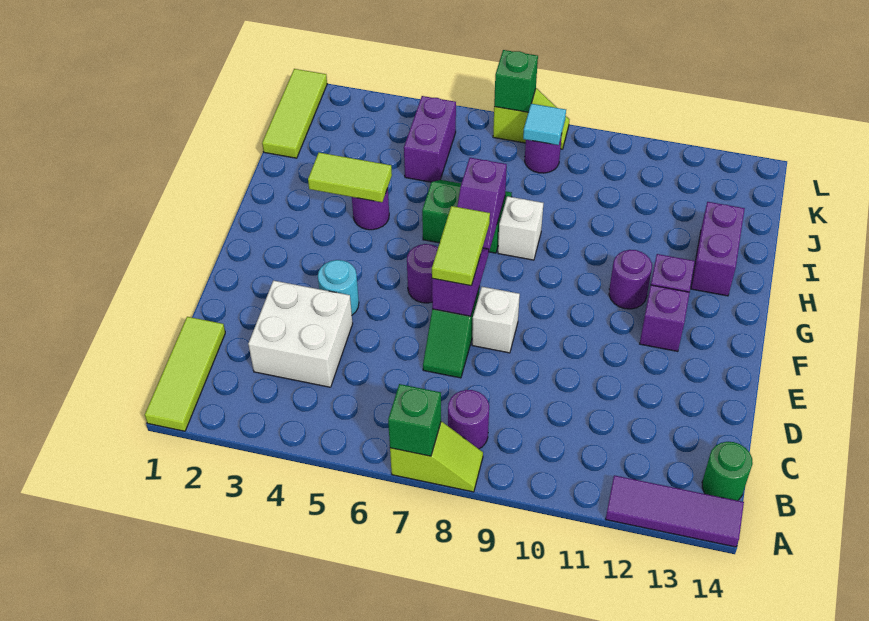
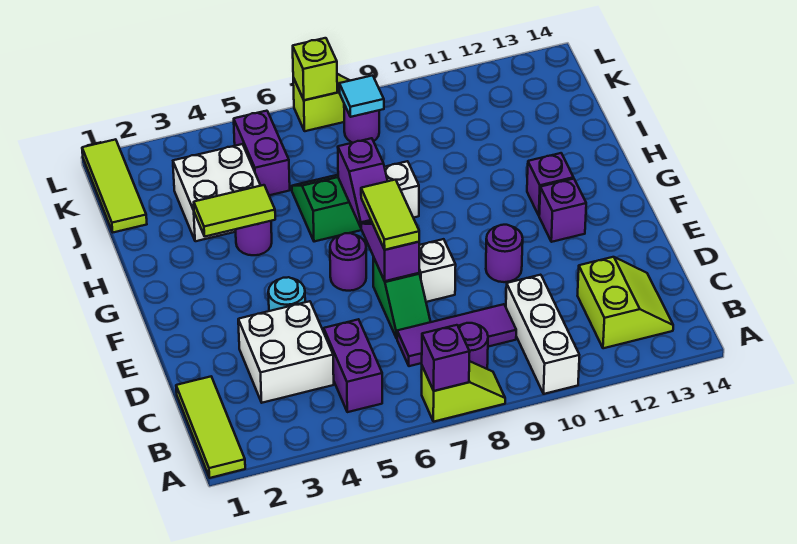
green brick A7 level 2 -> purple brick A7 level 2
none -> white brick A10:C10 level 1
purple tile A12:A14 level 1 -> purple tile C7:C9 level 1
none -> lime slope B12:C13 level 1 top 12
green round brick B14 level 1 -> none
purple round brick G11 level 1 -> purple round brick E10 level 1
purple brick H13:I13 level 1 -> purple brick B5:C5 level 1
none -> white brick I3:J4 level 1
green brick L7 level 2 -> lime brick L7 level 2

